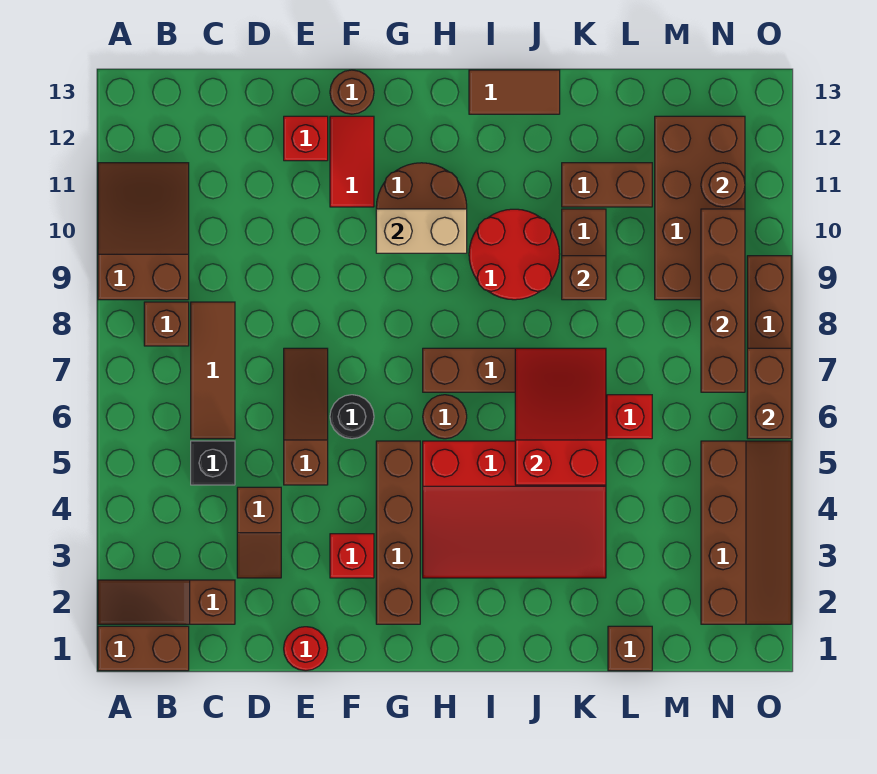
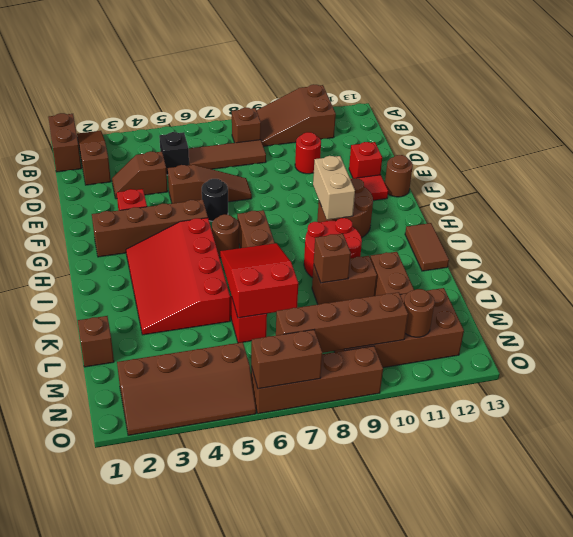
brown slope A9:B11 level 1 top 9 -> brown slope A9:B11 level 1 top 11
red round brick E1 level 1 -> red round brick D10 level 1
red slope J5:K7 level 2 top 5 -> red slope J6:L7 level 2 top L

